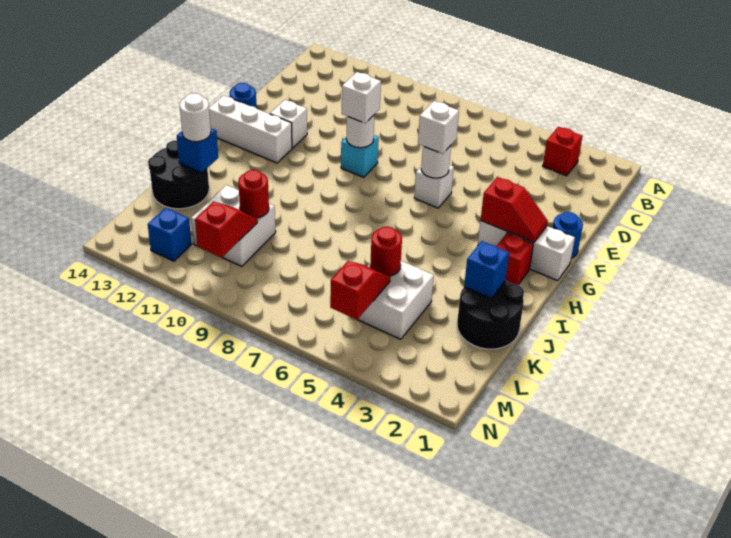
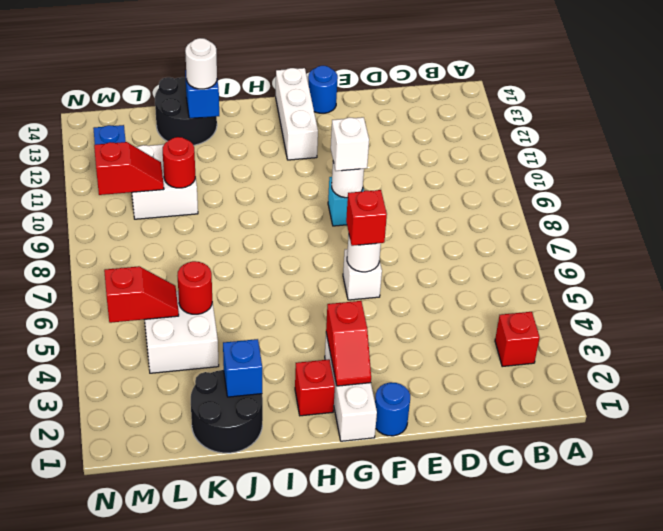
white brick F6 level 3 -> red brick F6 level 3
white brick F12 level 1 -> none

